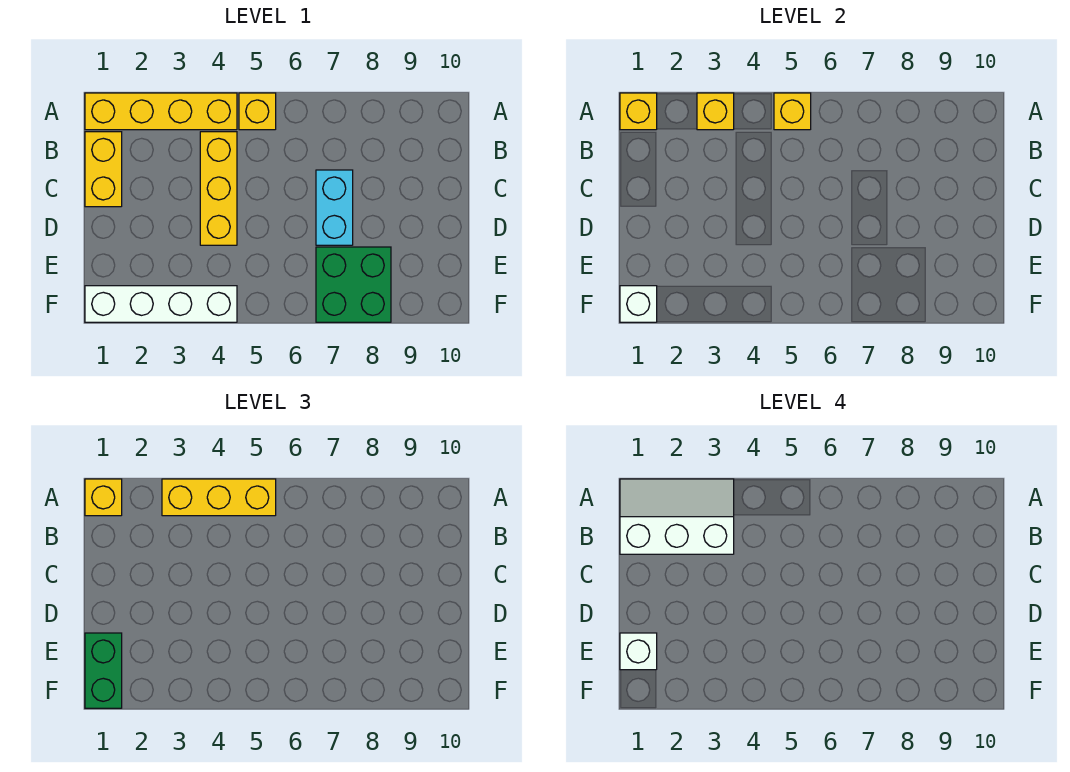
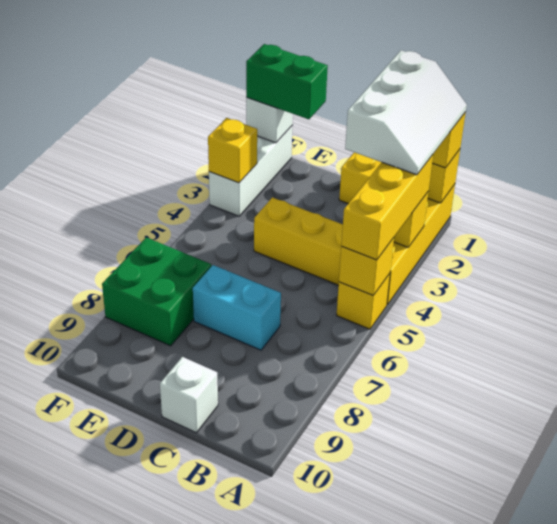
white brick E1 level 4 -> white brick C10 level 1
white brick F1:F4 level 1 -> white brick F1:F3 level 1
none -> yellow brick F3 level 2

